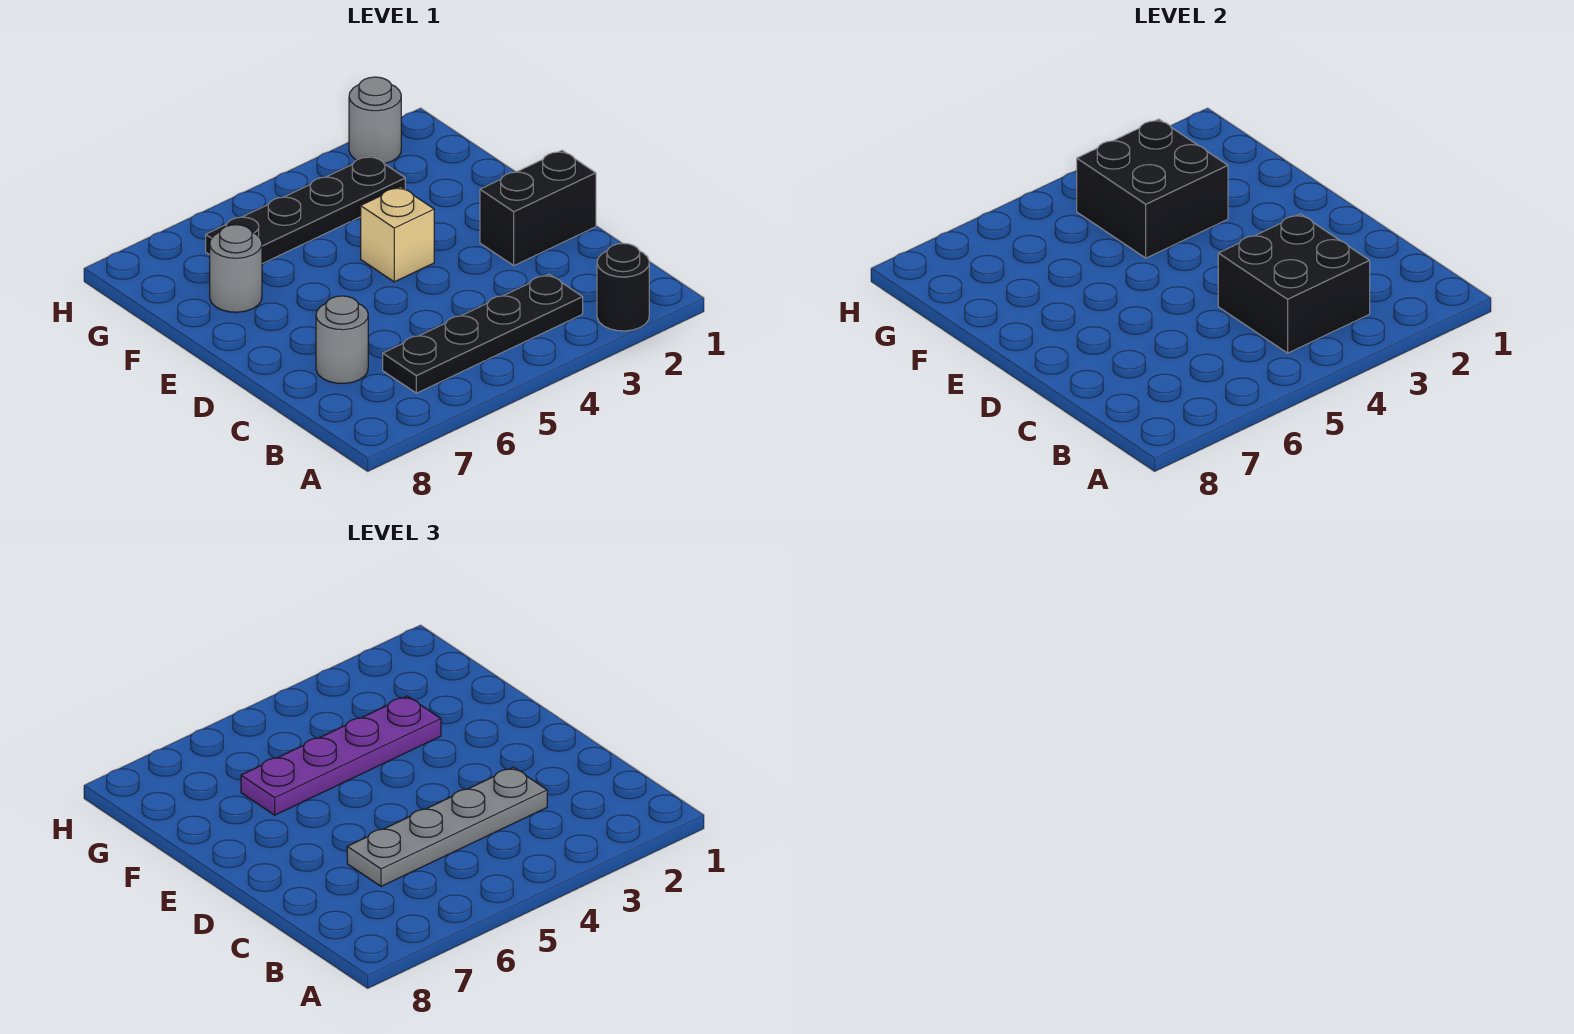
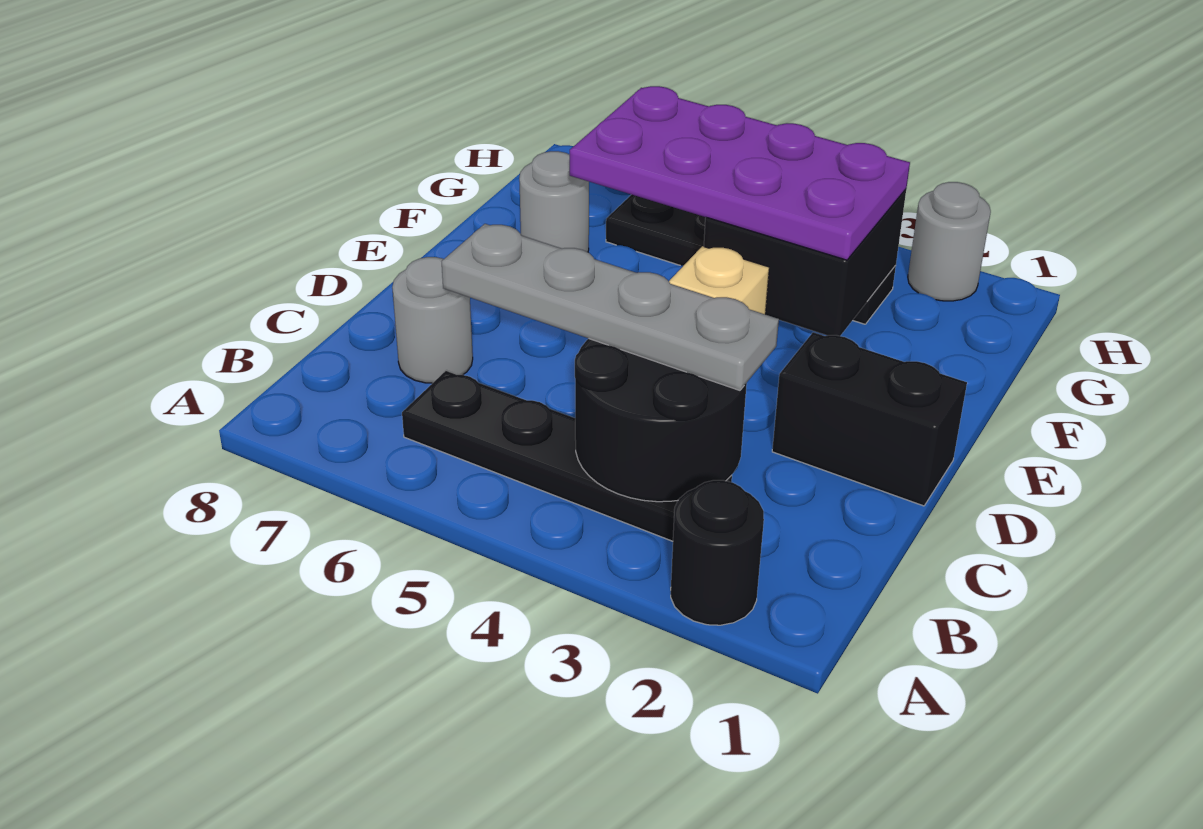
black brick B3:C4 level 2 -> black round brick B3:C4 level 2
purple plate F3:F6 level 3 -> purple plate F3:G6 level 3

